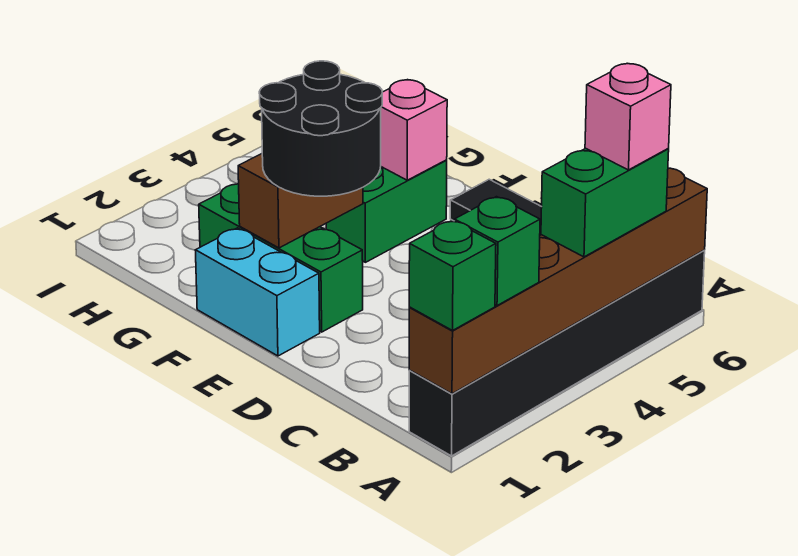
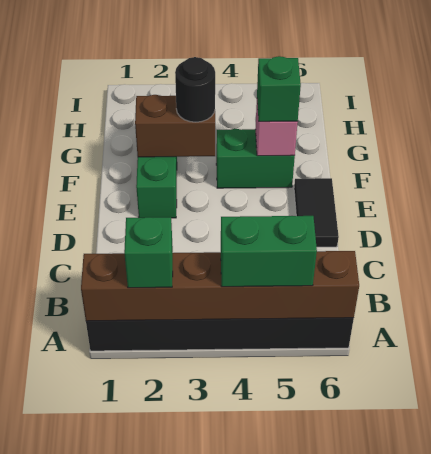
green brick A1 level 3 -> green brick F5 level 3
pink brick A5 level 4 -> none
cyan brick E1:F1 level 1 -> none
black round brick E2:F3 level 3 -> black round brick F3 level 3

